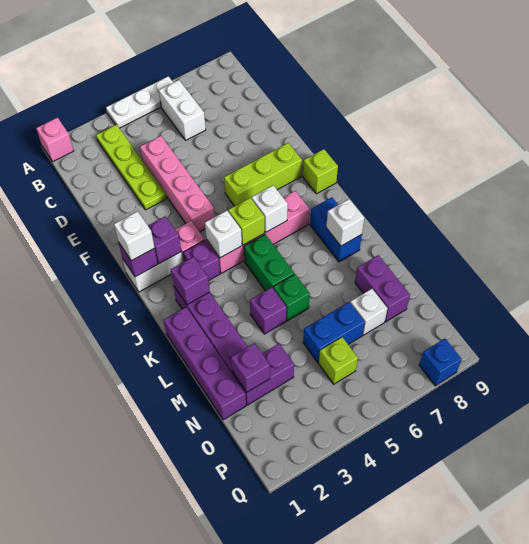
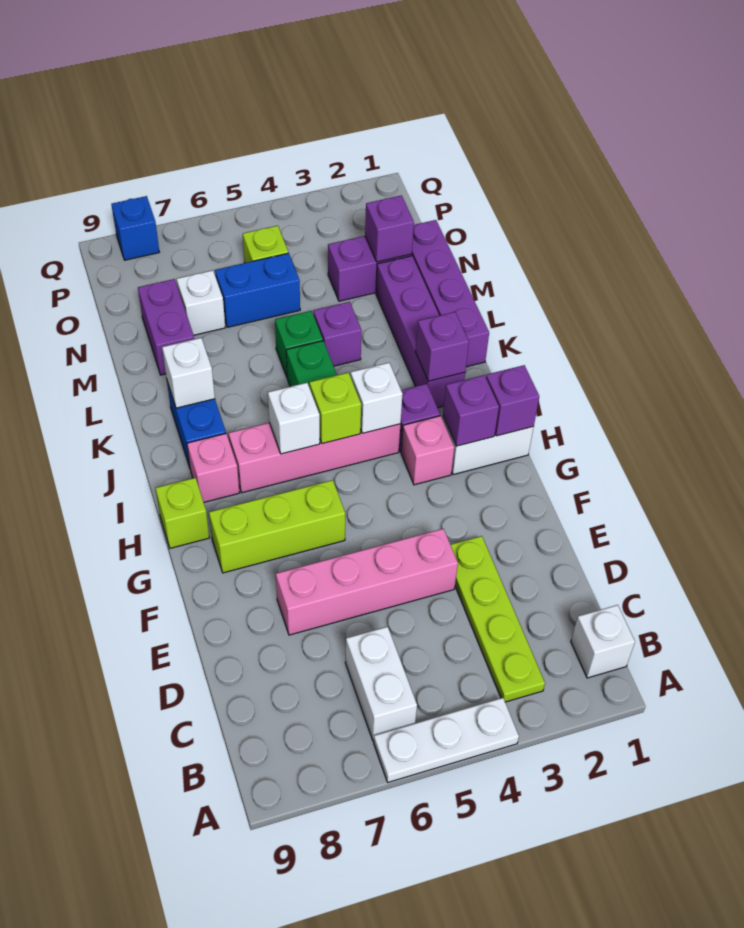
pink brick A1 level 1 -> pink brick I8 level 1
pink brick D4:G4 level 1 -> pink brick E4:E7 level 1
white brick H1 level 3 -> white brick B1 level 1

